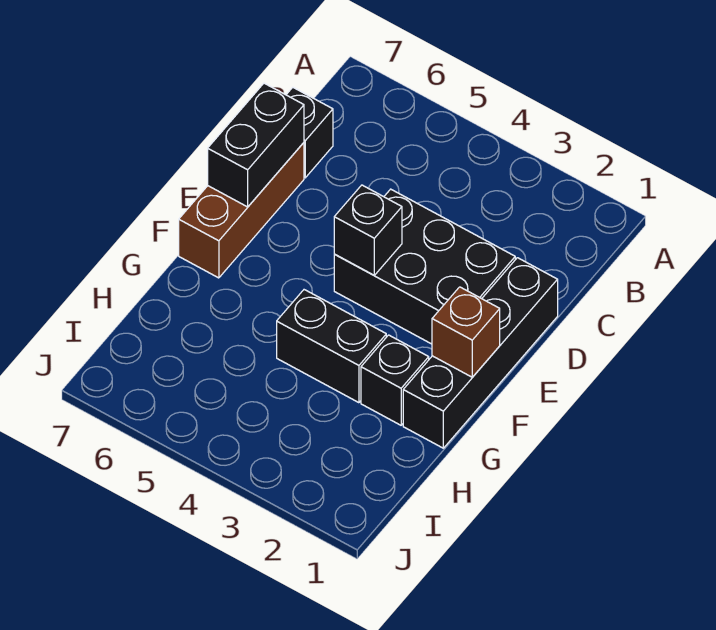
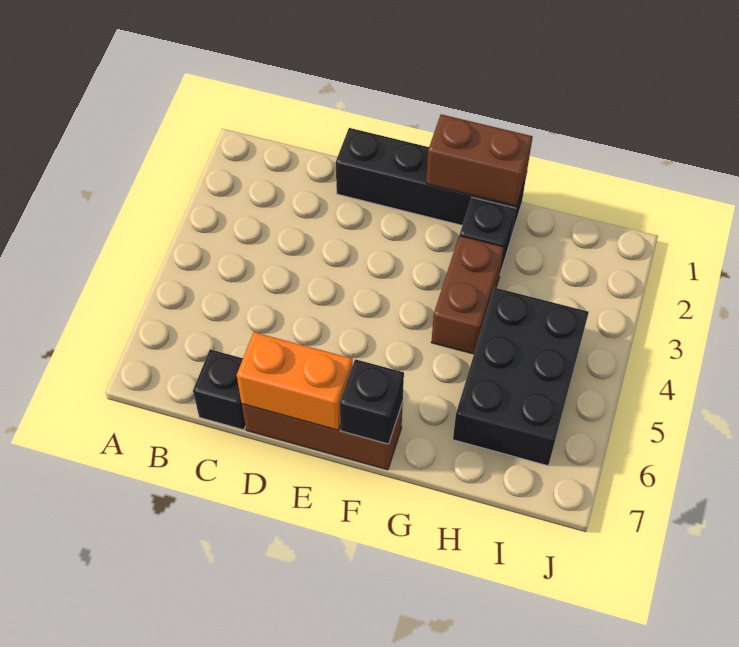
black brick D2:E4 level 1 -> black brick H4:I6 level 1
black brick D7:E7 level 2 -> orange brick D7:E7 level 2
black brick E4 level 2 -> black brick F7 level 2
brown brick F1 level 2 -> brown brick F1:G1 level 2
black brick G3:G4 level 1 -> brown brick G3:G4 level 1

